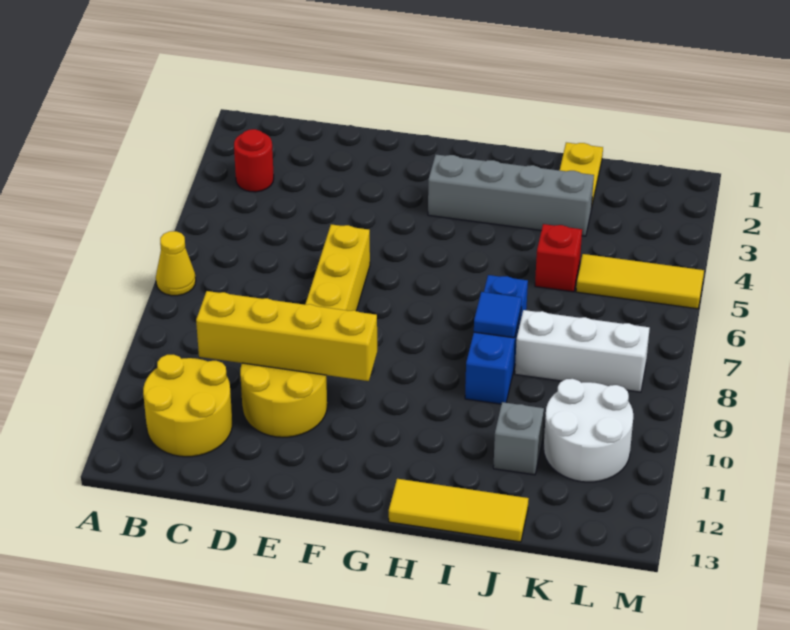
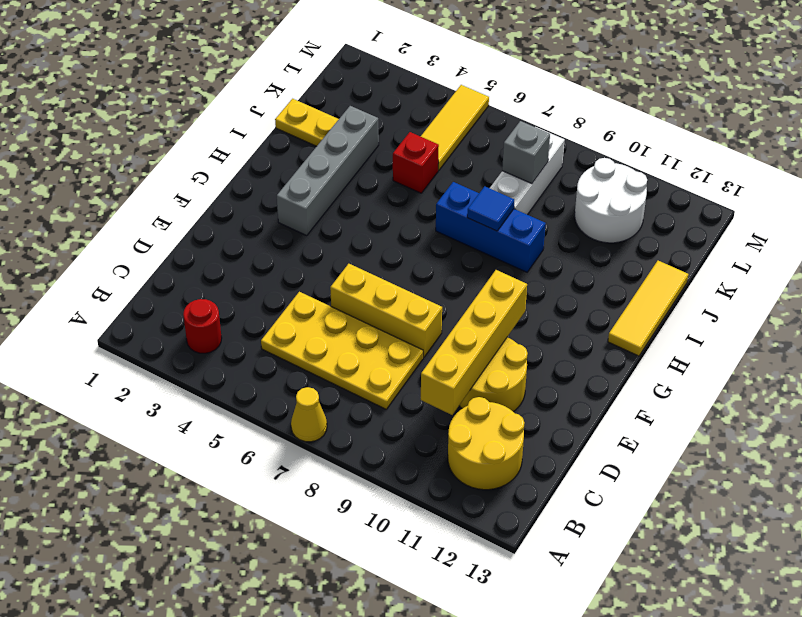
none -> yellow plate C5:D8 level 1
grey brick J11 level 1 -> grey brick K8 level 2

